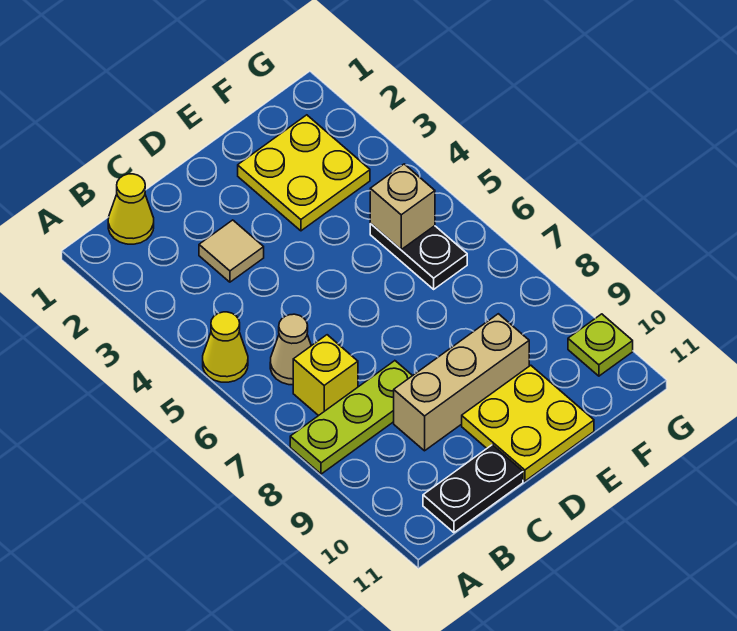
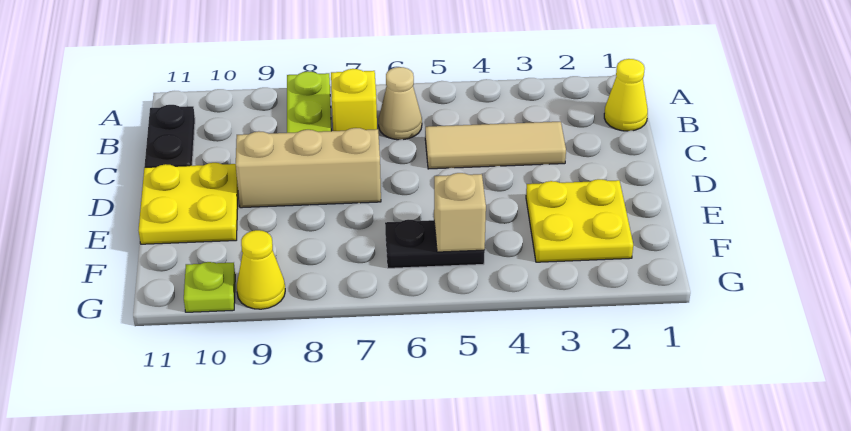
yellow cone A5 level 1 -> yellow cone G9 level 1
tan tile C3 level 1 -> tan tile C3:C5 level 1
tan brick C9:E9 level 1 -> tan brick D7:D9 level 1

